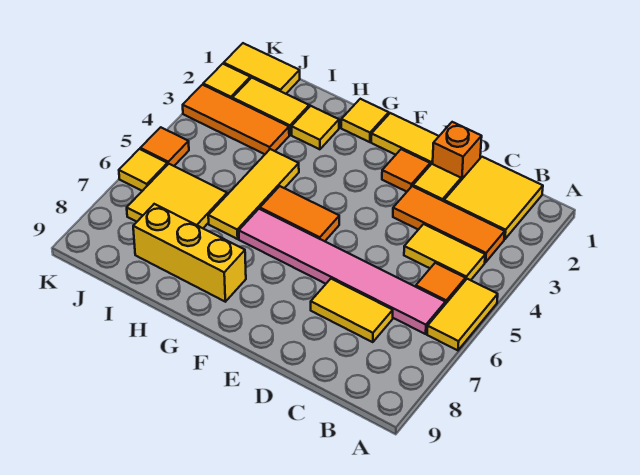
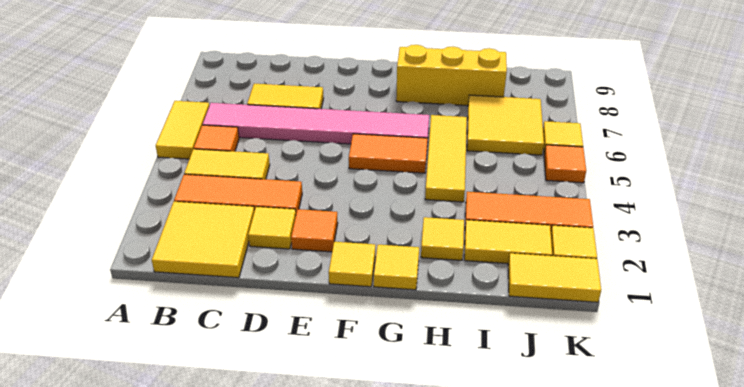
orange brick D1 level 1 -> none
yellow tile E1:F1 level 1 -> yellow tile F1 level 1

